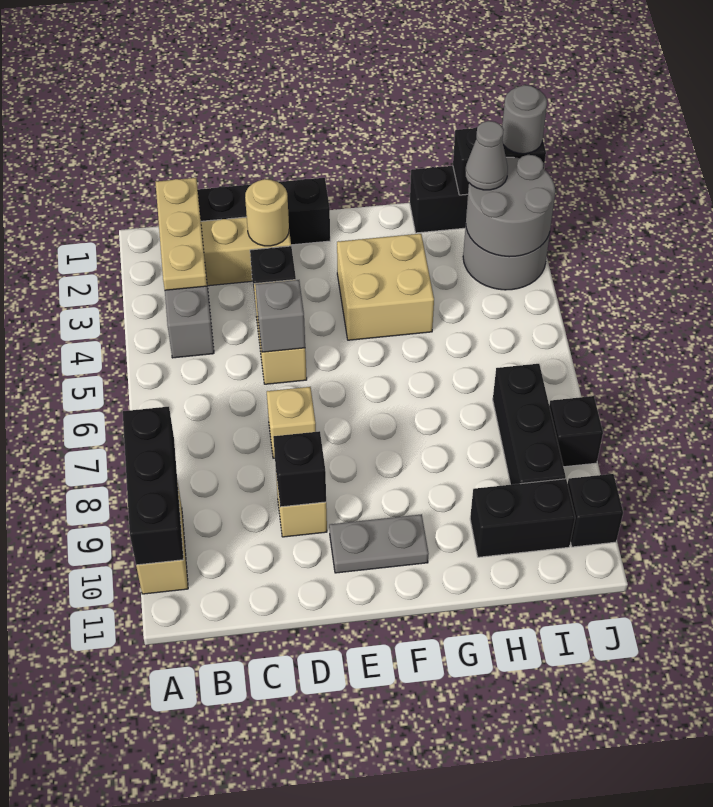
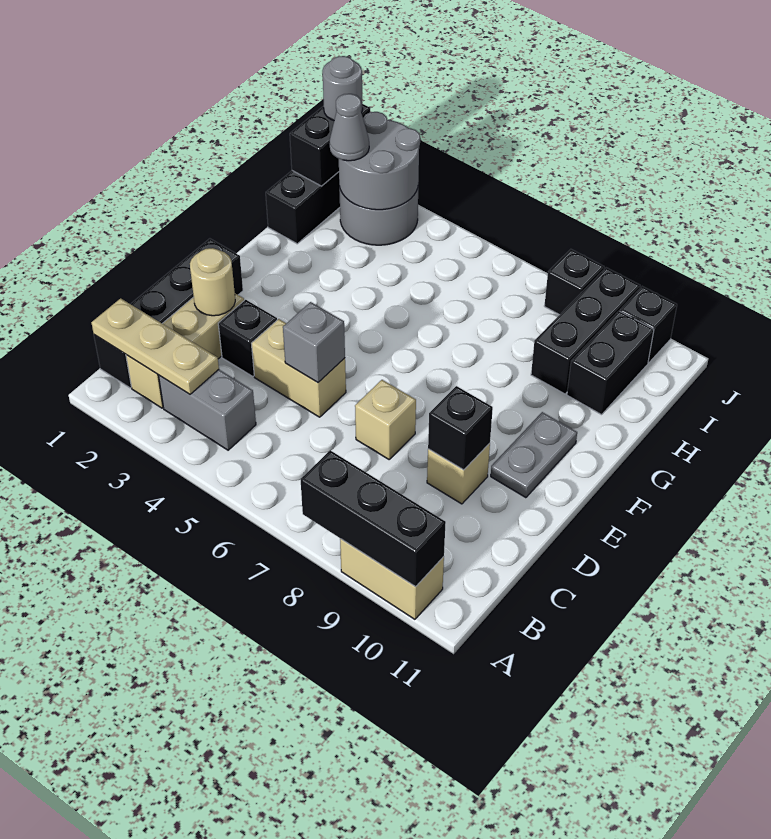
tan brick F3:G4 level 1 -> none
black brick I7:I9 level 1 -> black brick H9:J9 level 1

